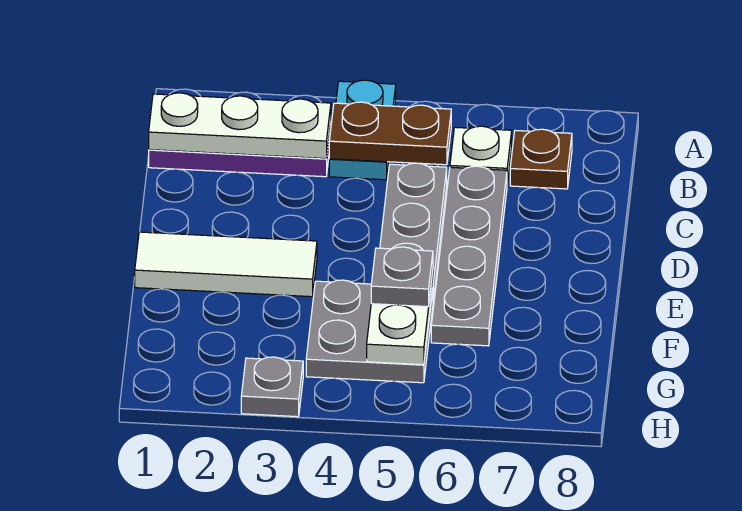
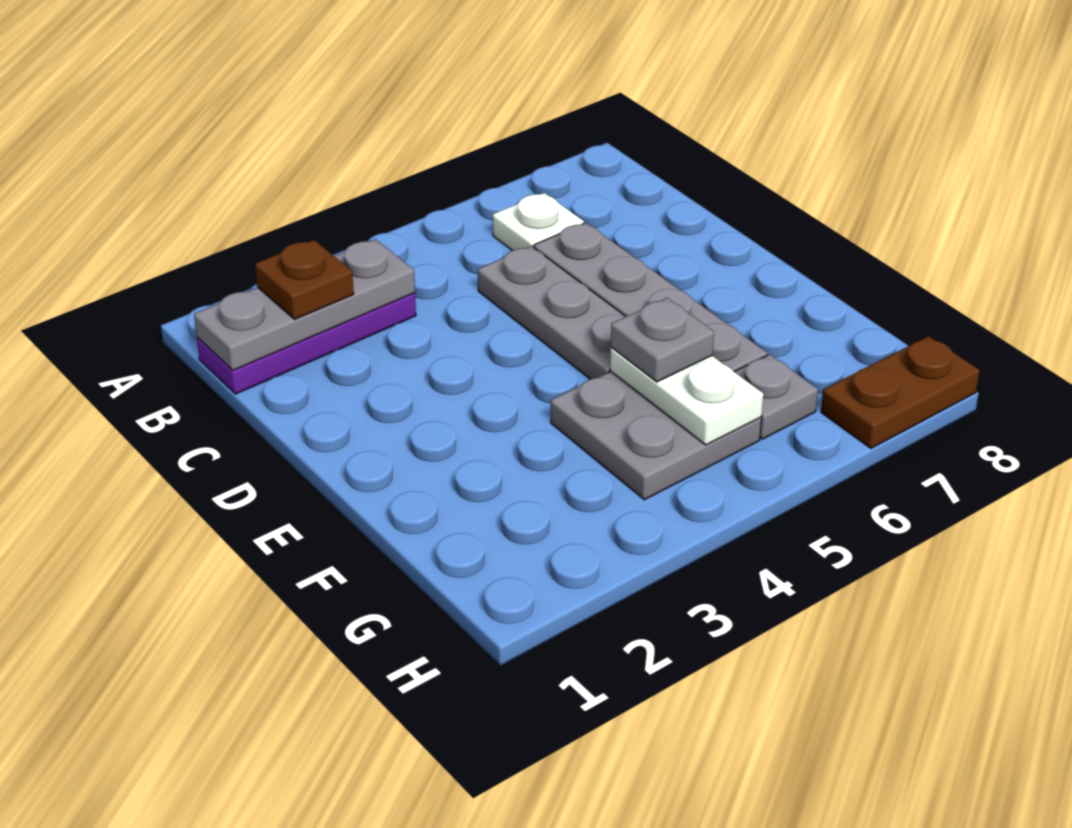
cyan plate A4:B4 level 1 -> none
white plate B1:B3 level 2 -> grey plate B1:B3 level 2
brown plate B4:B5 level 2 -> brown plate H7:H8 level 1
brown plate B7 level 1 -> brown plate B2 level 3
white tile E1:E3 level 1 -> none
grey plate H3 level 1 -> grey plate G6 level 1

